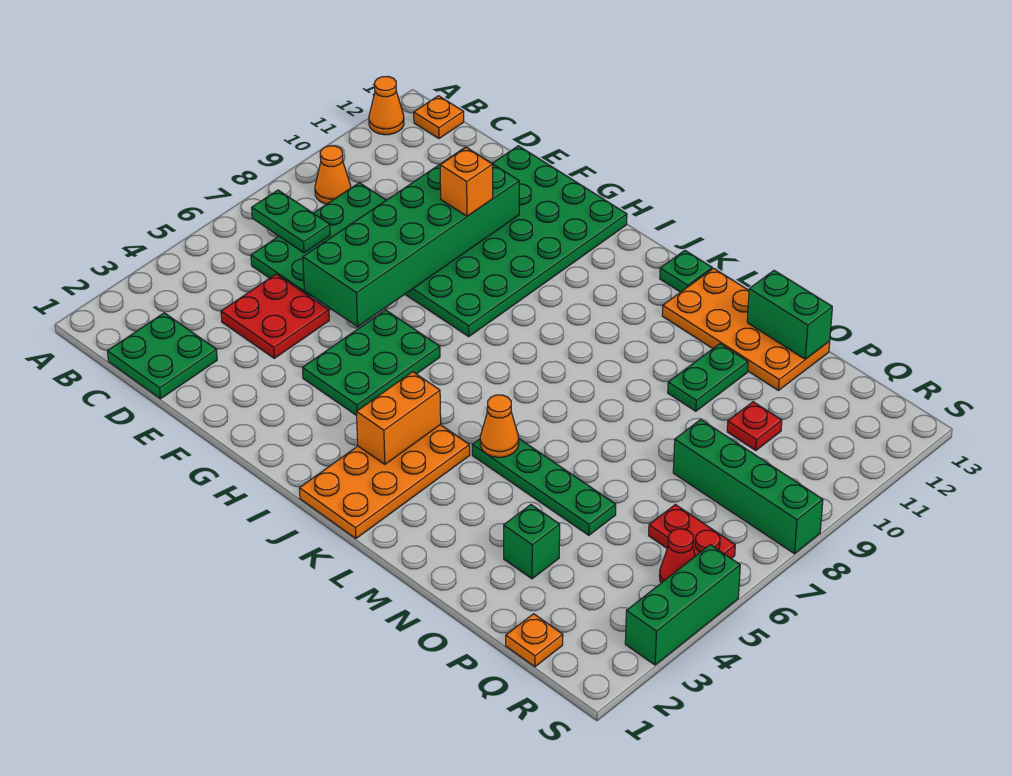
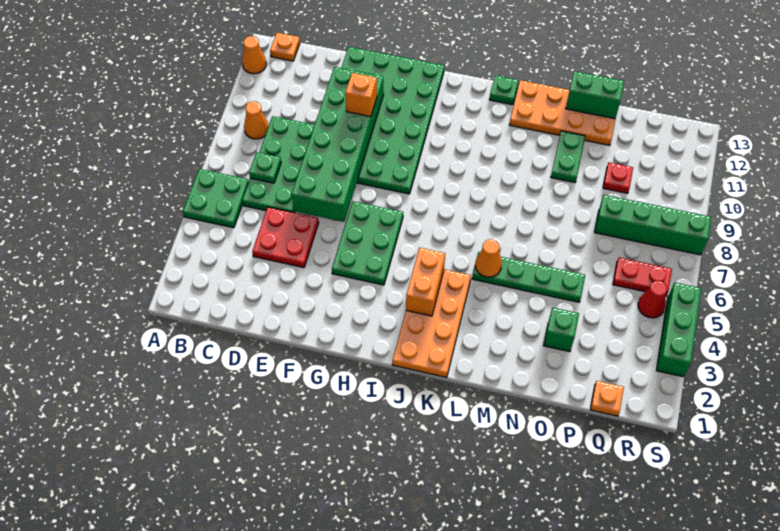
green plate B7:C7 level 2 -> green plate C7 level 2
green plate C1:D2 level 1 -> green plate A5:B6 level 1

